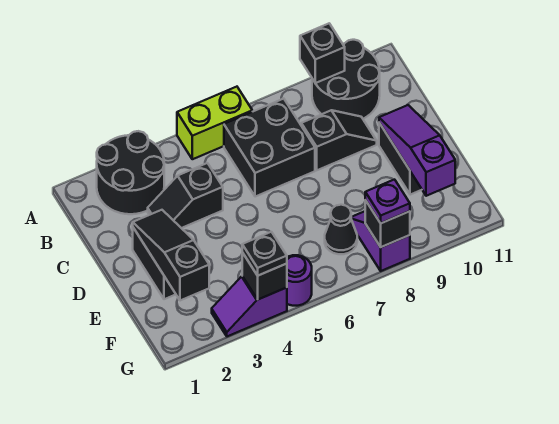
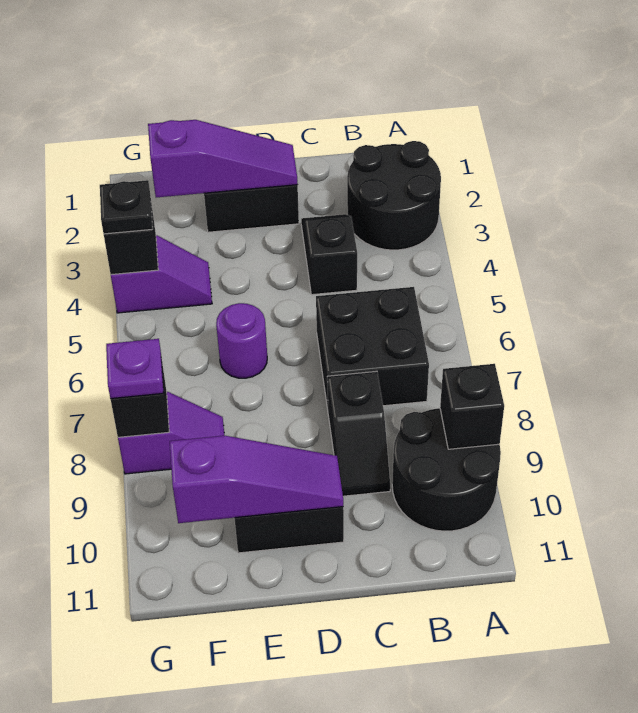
lime brick A5:A6 level 1 -> none
black slope D2:F2 level 2 top F -> purple slope D2:F2 level 2 top F
black cone F7 level 1 -> none
purple slope G3:G4 level 1 top 4 -> purple slope F4:G4 level 1 top G
purple round brick G5 level 1 -> purple round brick E6 level 1

